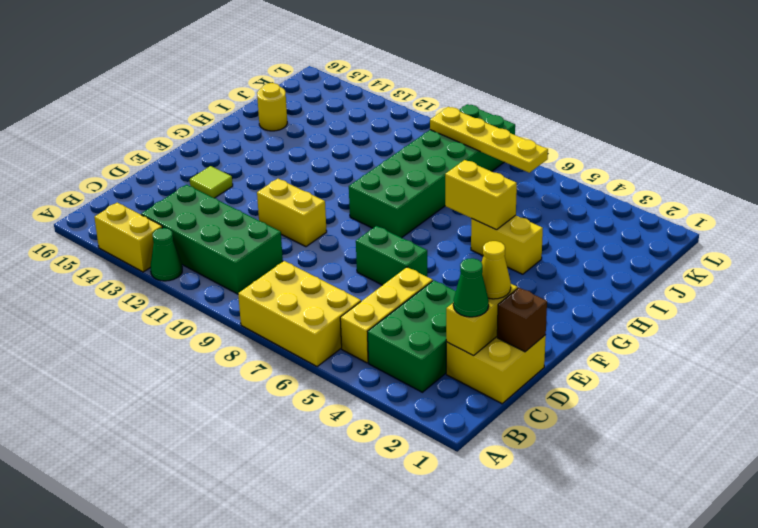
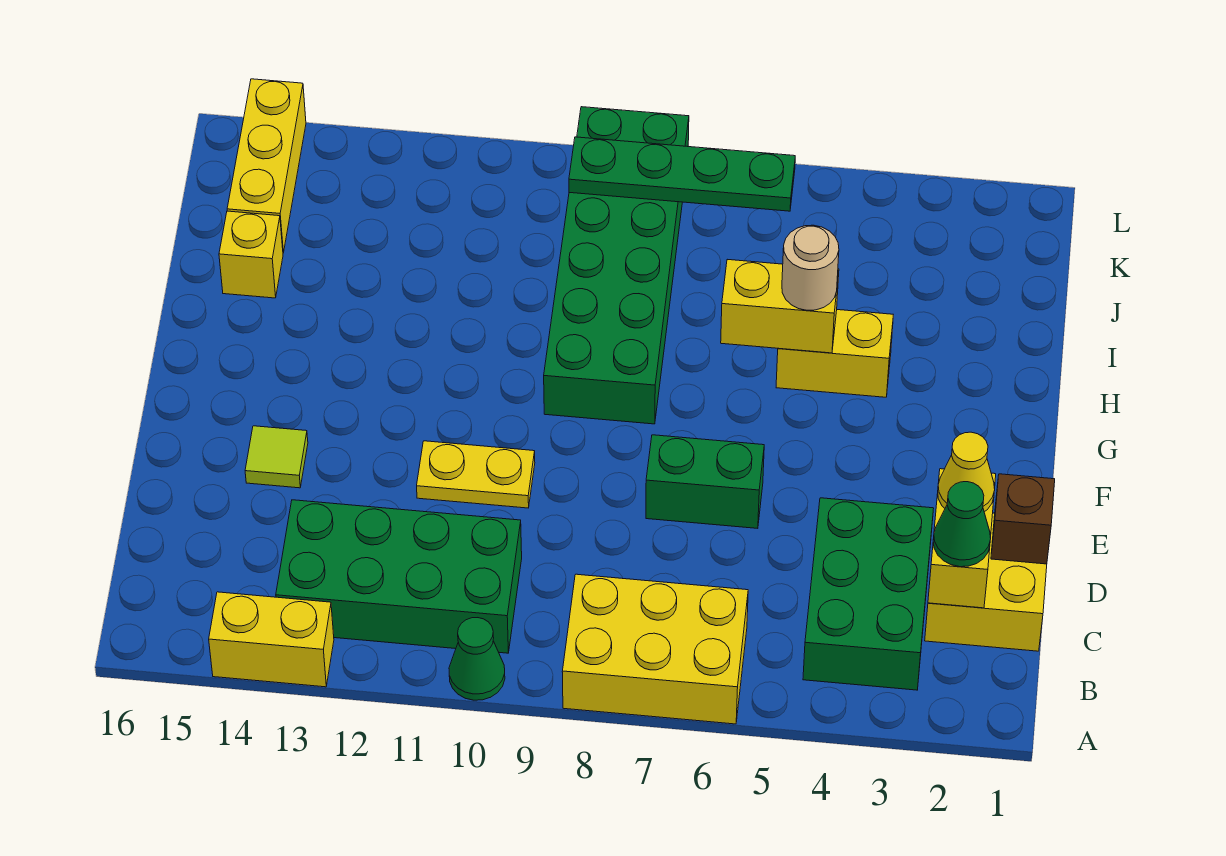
green cone A12 level 1 -> green cone A10 level 1
yellow brick B5:D5 level 1 -> yellow brick J15:L15 level 1
yellow brick E10:E11 level 1 -> yellow plate E10:E11 level 1
none -> tan round brick H5 level 3
yellow round brick I15 level 1 -> yellow brick I15 level 1
yellow plate K6:K9 level 2 -> green plate K6:K9 level 2

